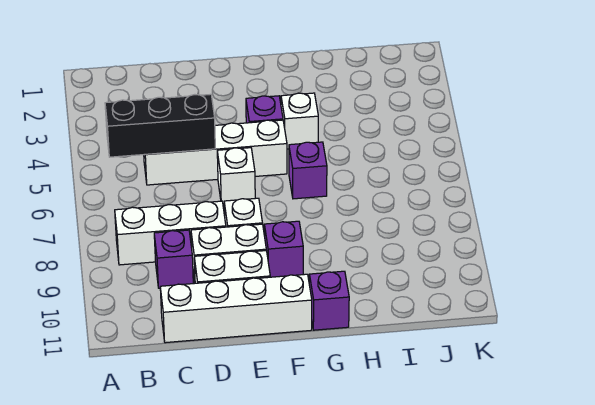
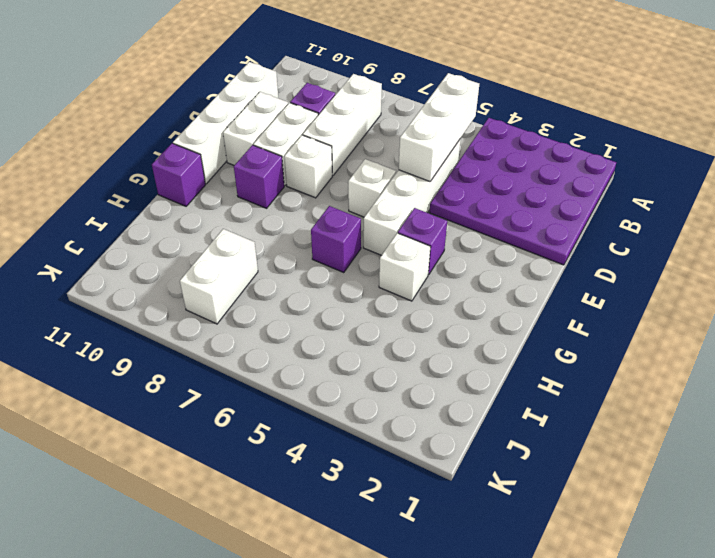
none -> purple plate A1:D4 level 1
black brick B5:D5 level 2 -> white brick B5:D5 level 2
none -> white brick I8:J8 level 1

